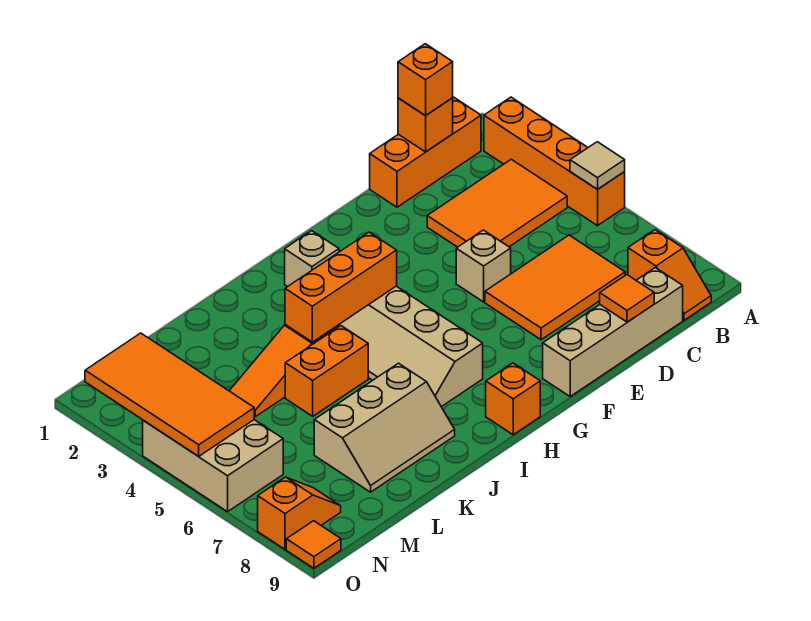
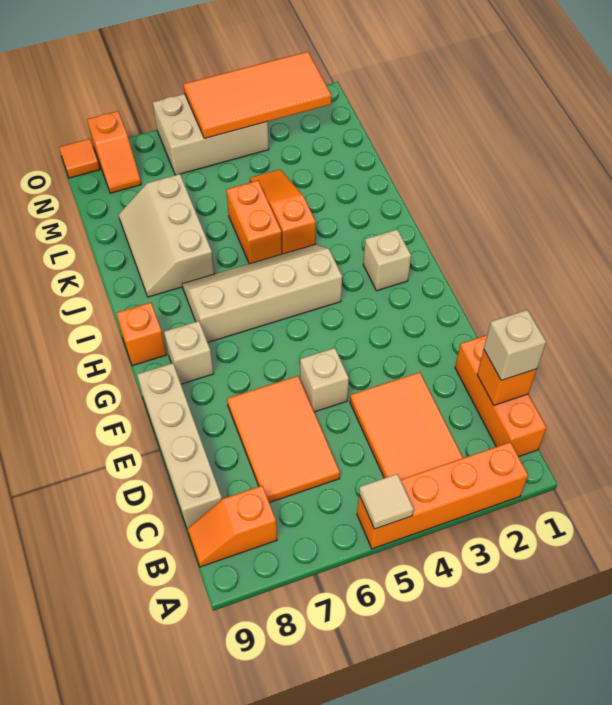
orange brick C1 level 3 -> tan brick C1 level 3
orange tile D9 level 2 -> none
none -> tan brick G8 level 1
orange brick H4:J4 level 2 -> none

